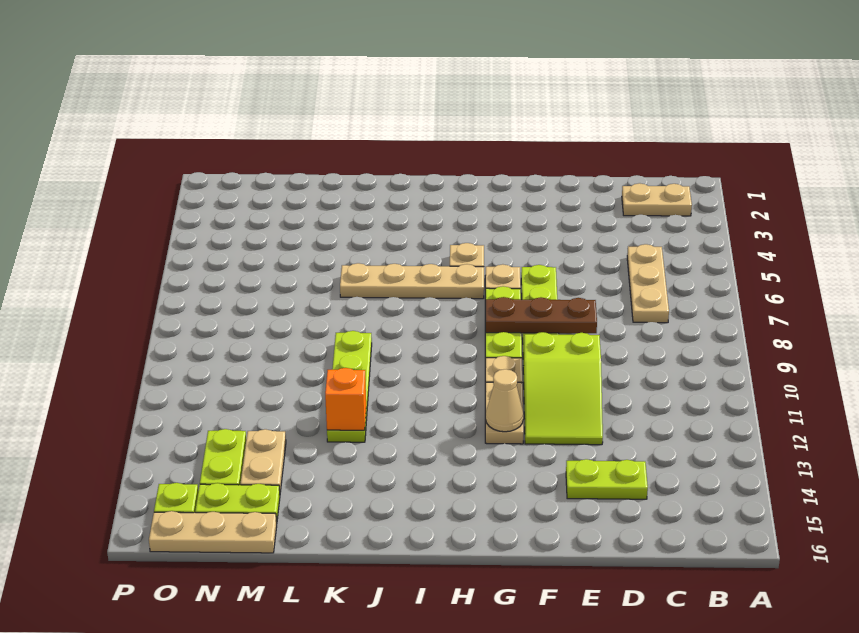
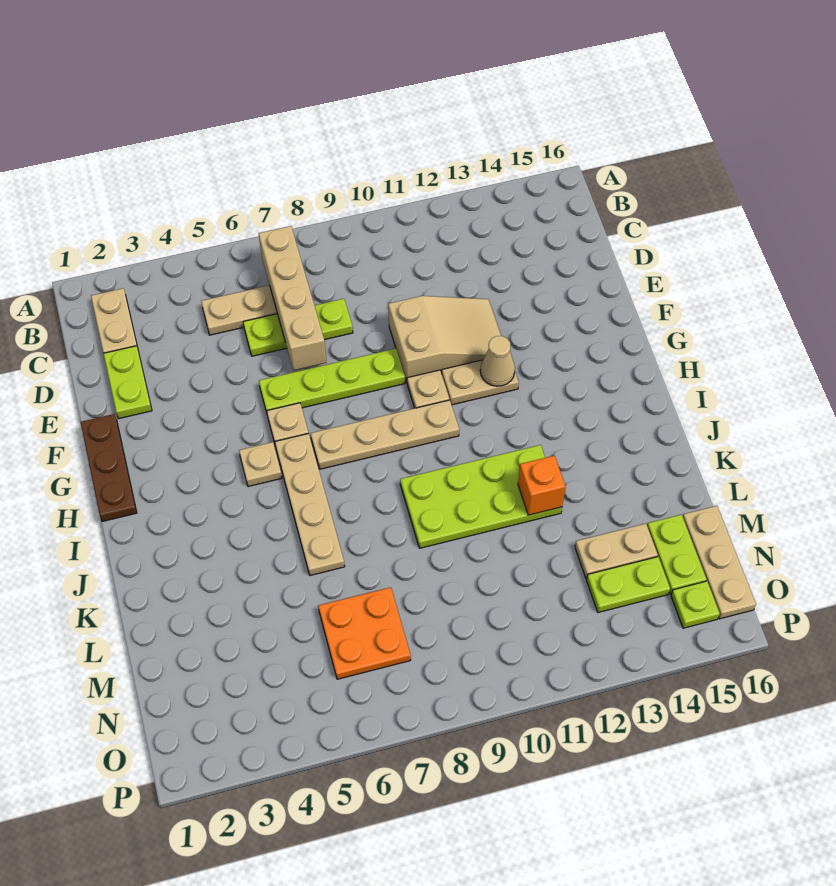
none -> tan brick B7:E7 level 2
lime plate D14:E14 level 1 -> lime plate D2:E2 level 1
brown plate E8:G8 level 2 -> brown plate F1:H1 level 1
lime slope E10:F12 level 1 top 10 -> tan slope E10:F12 level 1 top 10
lime plate G7:G9 level 1 -> lime plate D6:D8 level 1
none -> tan plate H7:H10 level 1
lime plate K9:K12 level 1 -> lime plate J9:K12 level 1
none -> orange plate M6:N7 level 1

